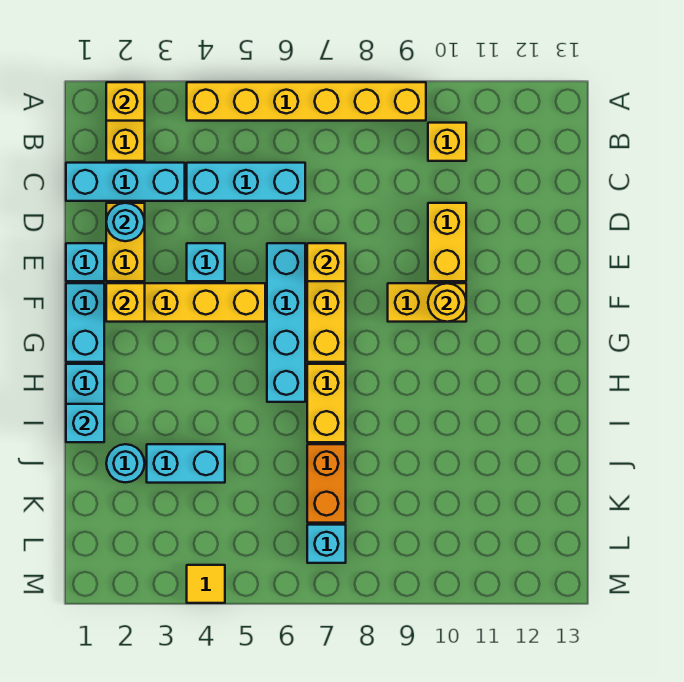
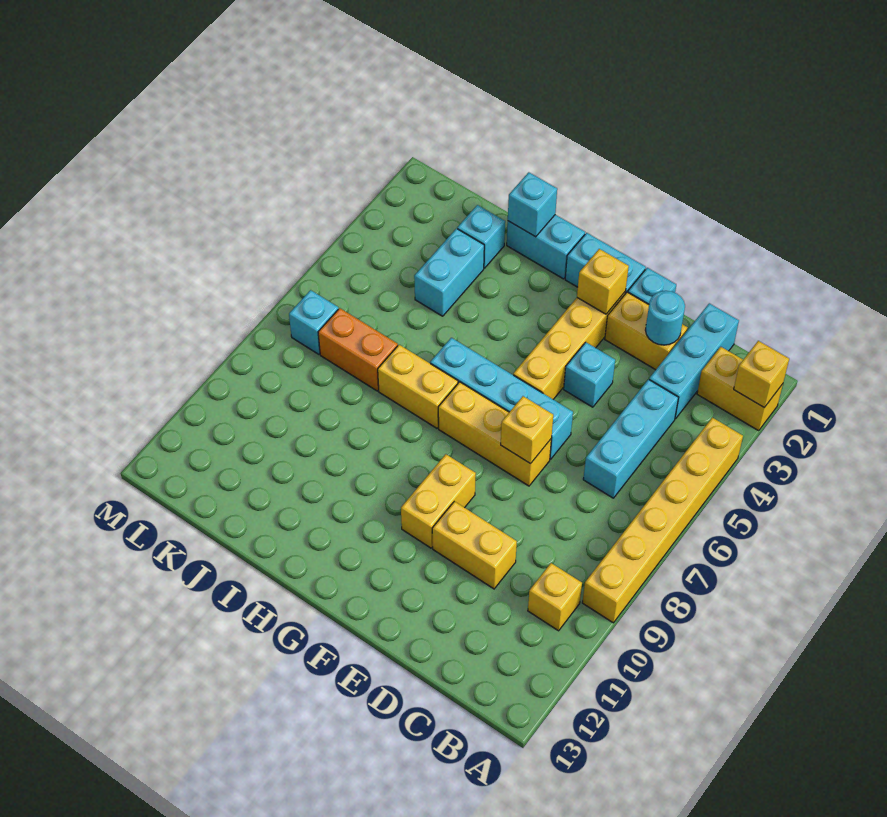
yellow round brick F10 level 2 -> none
cyan round brick J2 level 1 -> cyan brick J2 level 1
yellow tile M4 level 1 -> none

